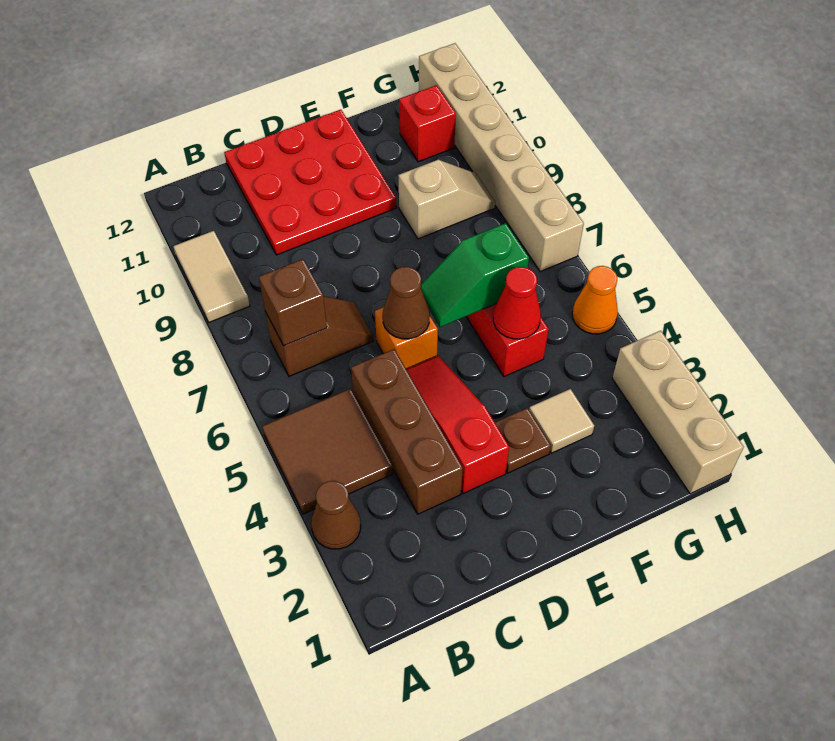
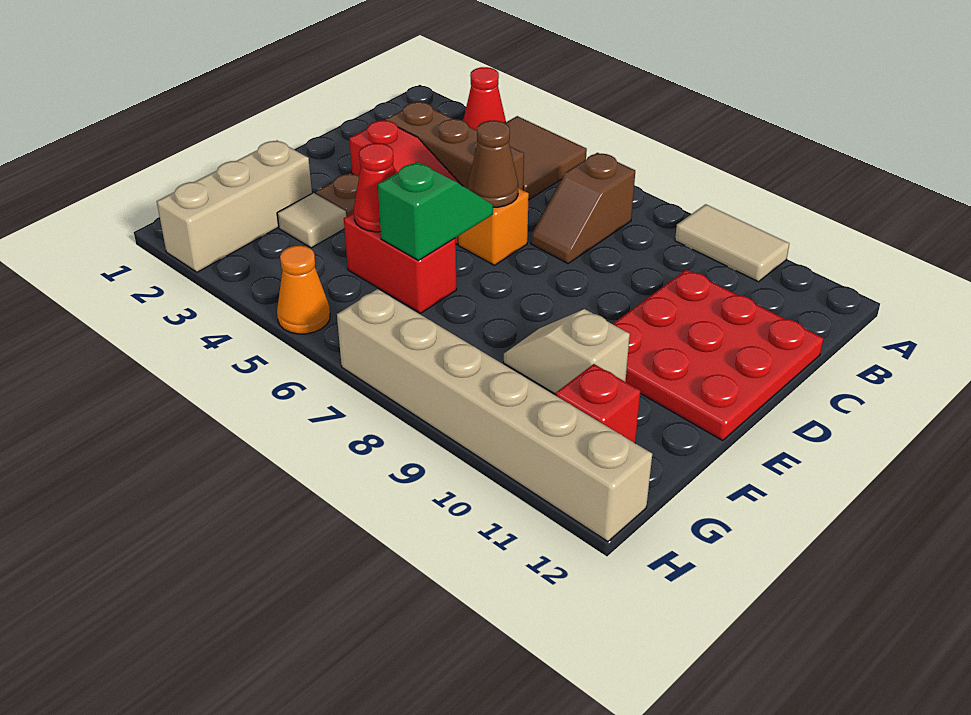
brown cone A3 level 1 -> red cone A3 level 1
brown brick B7 level 2 -> none
tan slope F9:G9 level 1 top F -> tan slope F9:F10 level 1 top 10
tan brick H1:H3 level 1 -> tan brick F2:H2 level 1

